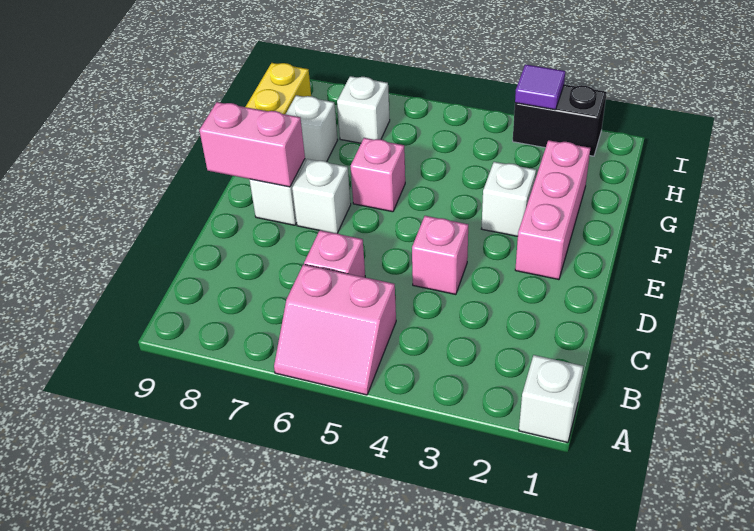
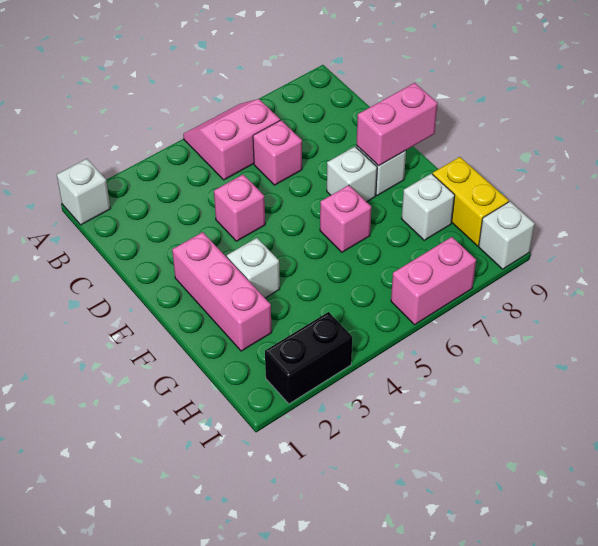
white brick H7 level 1 -> white brick I9 level 1
purple tile I3 level 2 -> none
none -> pink brick I6:I7 level 1

